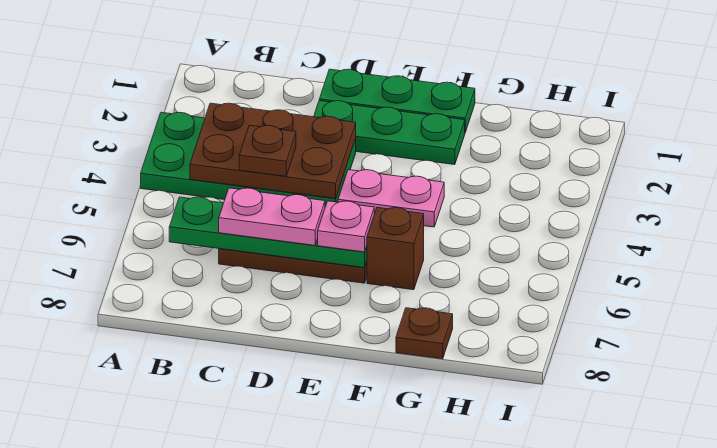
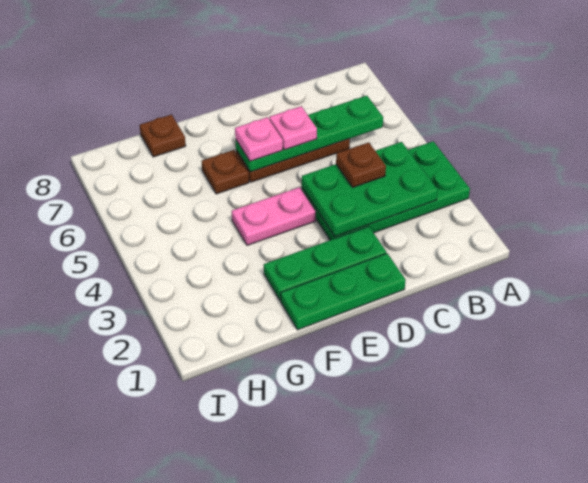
brown plate B3:D4 level 2 -> green plate B3:D4 level 2
pink plate C6:D6 level 3 -> pink plate D6 level 3
brown brick F6 level 1 -> brown plate F6 level 1

